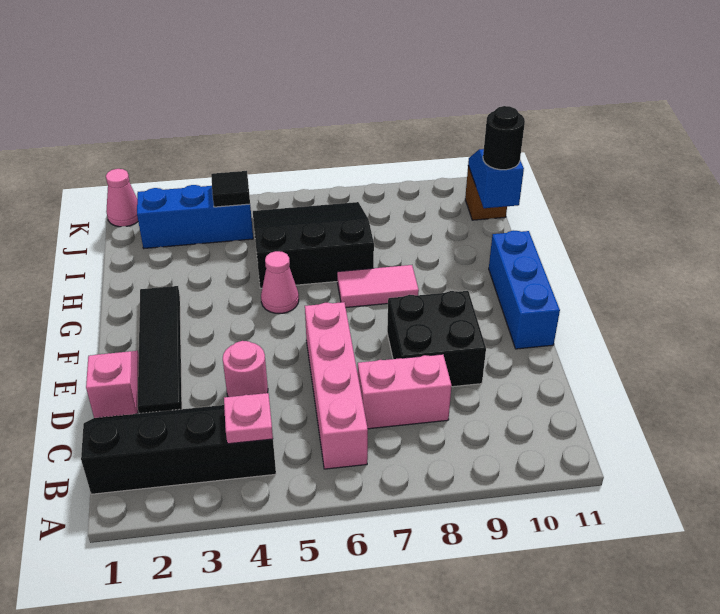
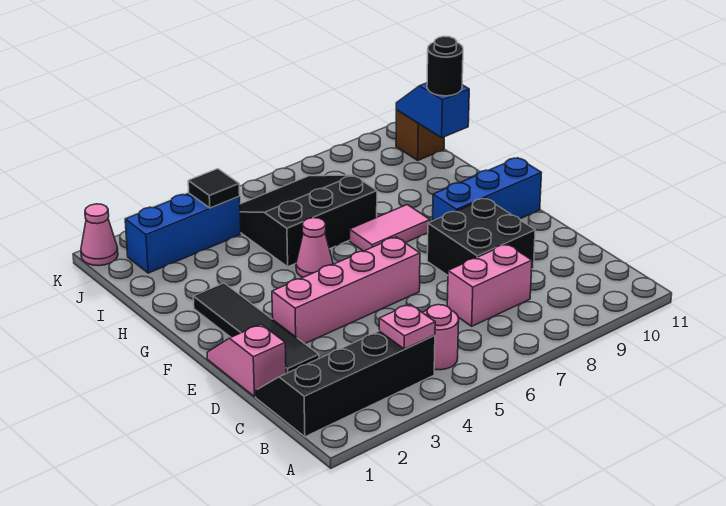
pink brick B6:E6 level 1 -> pink brick E3:E6 level 1
pink round brick D4 level 1 -> pink round brick B5 level 1
blue brick E11:G11 level 1 -> blue brick F9:F11 level 1

